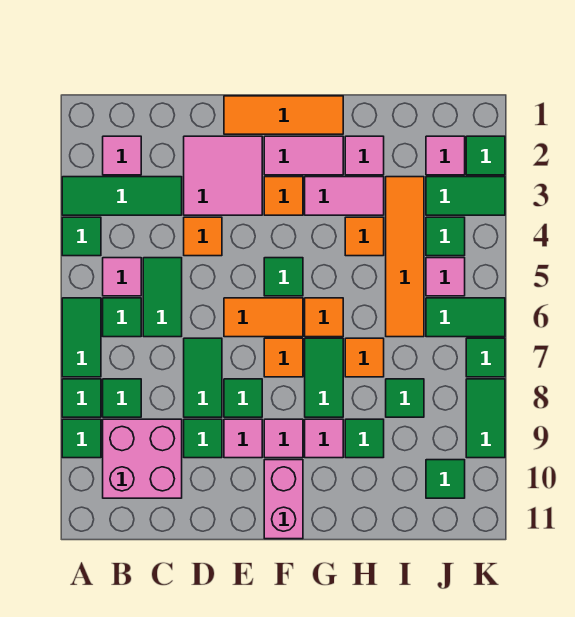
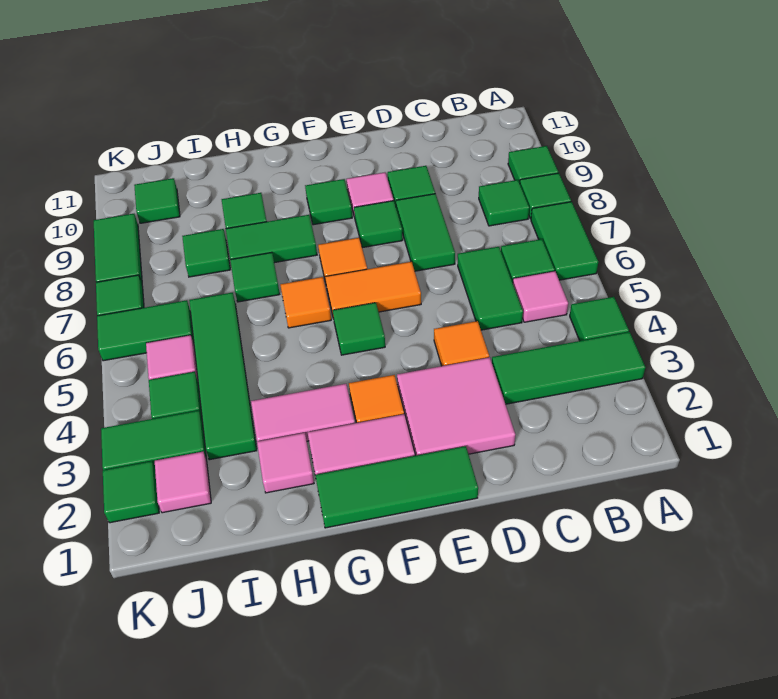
pink tile B2 level 1 -> none
pink brick B9:C10 level 1 -> none
orange tile E1:G1 level 1 -> green tile E1:G1 level 1
pink tile F9 level 1 -> green tile F9 level 1
pink brick F10:F11 level 1 -> none
green tile G7:G8 level 1 -> green tile G8:H8 level 1
pink tile G9 level 1 -> none
orange tile H4 level 1 -> none
orange tile H7 level 1 -> green tile H7 level 1
orange tile I3:I6 level 1 -> green tile I3:I6 level 1

